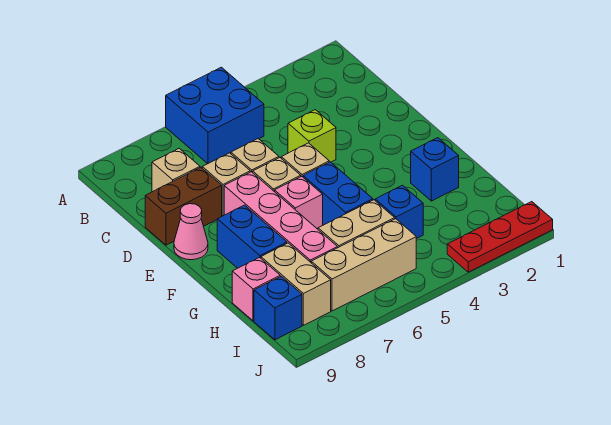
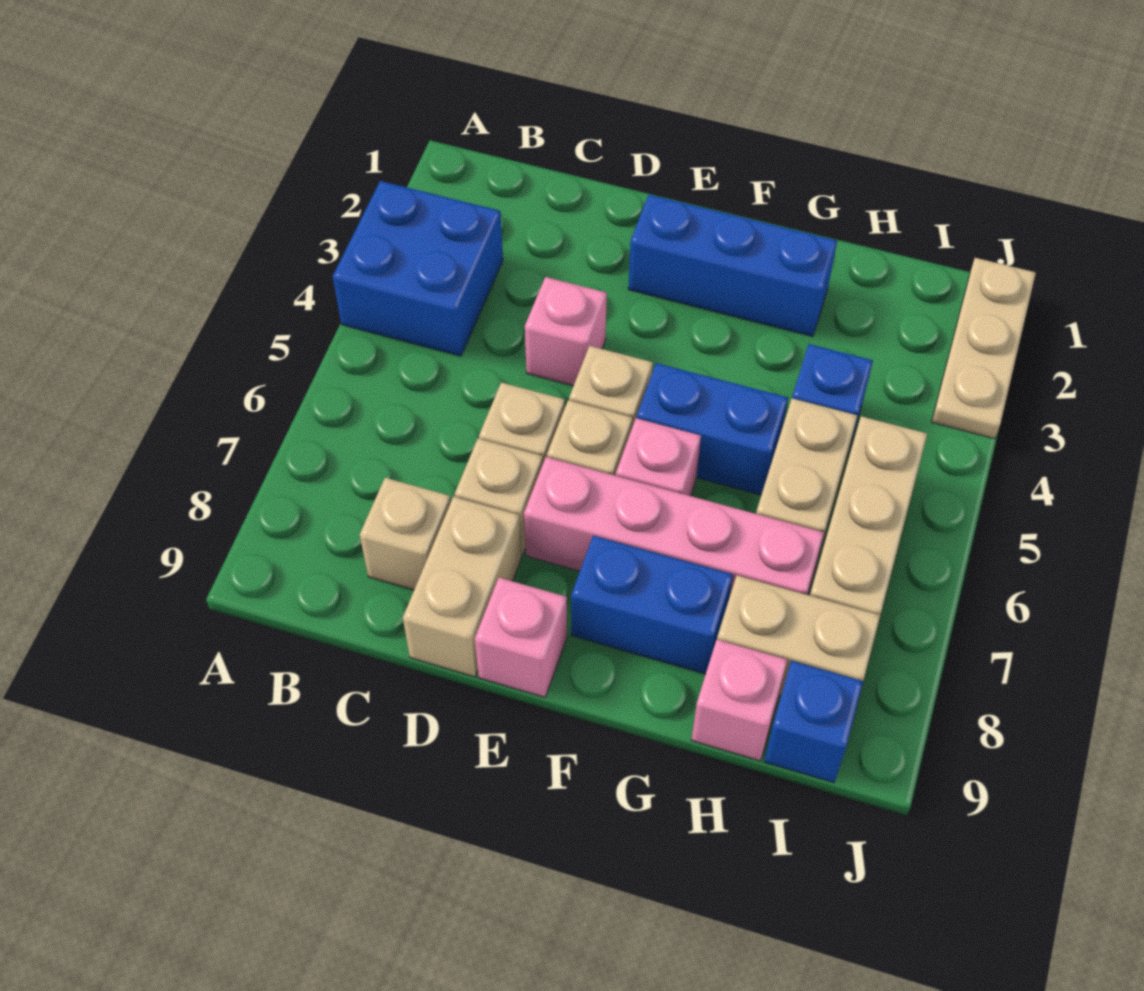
blue brick A5:B6 level 1 -> blue brick A3:B4 level 1
lime brick D4 level 1 -> pink brick D4 level 1
brown brick D8:D9 level 1 -> tan brick D8:D9 level 1
pink cone E9 level 1 -> pink brick E9 level 1
blue brick G2 level 1 -> blue brick E2:G2 level 1
red plate J1:J3 level 1 -> tan plate J1:J3 level 1

